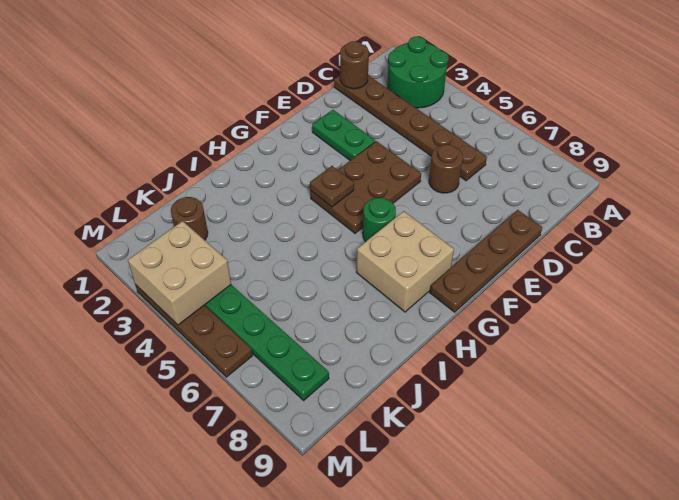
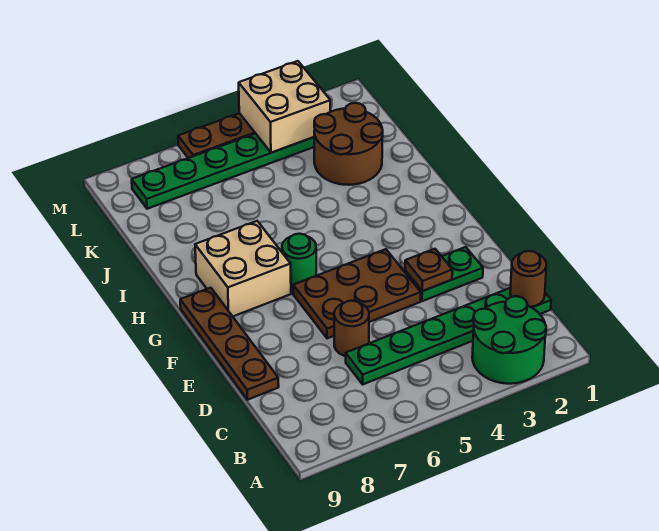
brown plate C1:C6 level 1 -> green plate C1:C6 level 1
brown plate E4:G5 level 1 -> brown plate E4:F6 level 1
brown plate G4 level 2 -> brown plate E3 level 2
brown round brick K2 level 1 -> brown round brick J2:K3 level 1

